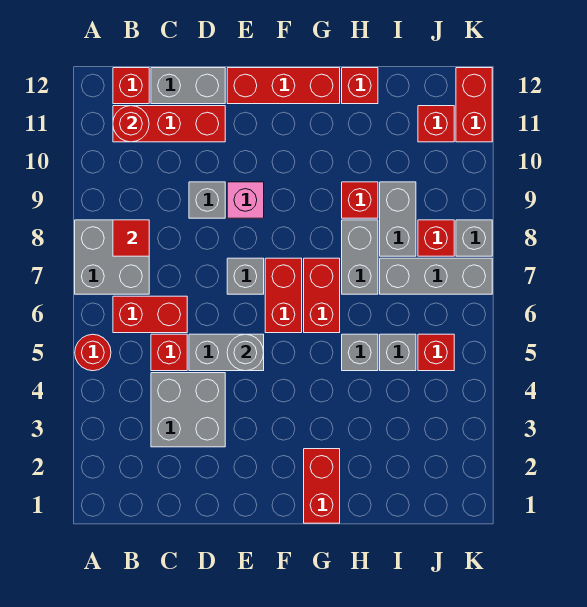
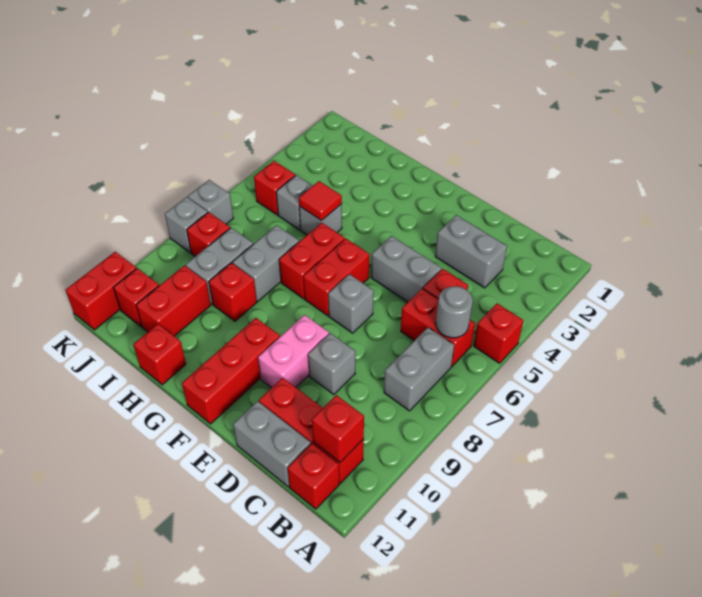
red round brick A5 level 1 -> red brick A5 level 1
grey brick A7:B8 level 1 -> grey brick B7:B8 level 1
red tile B8 level 2 -> red tile H5 level 2
red round brick B11 level 2 -> red brick B11 level 2
grey brick C3:D4 level 1 -> grey brick C3:D3 level 1
grey round brick E5 level 2 -> grey round brick B6 level 2
pink brick E9 level 1 -> pink brick E9:E10 level 1
red brick E12:G12 level 1 -> red brick F10:F12 level 1
red brick G1:G2 level 1 -> red brick I10:I11 level 1
grey brick I7:K7 level 1 -> grey brick K7 level 1

